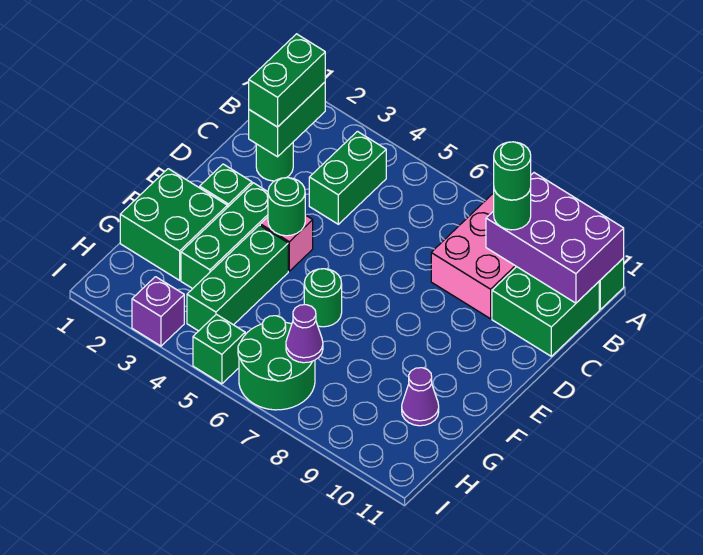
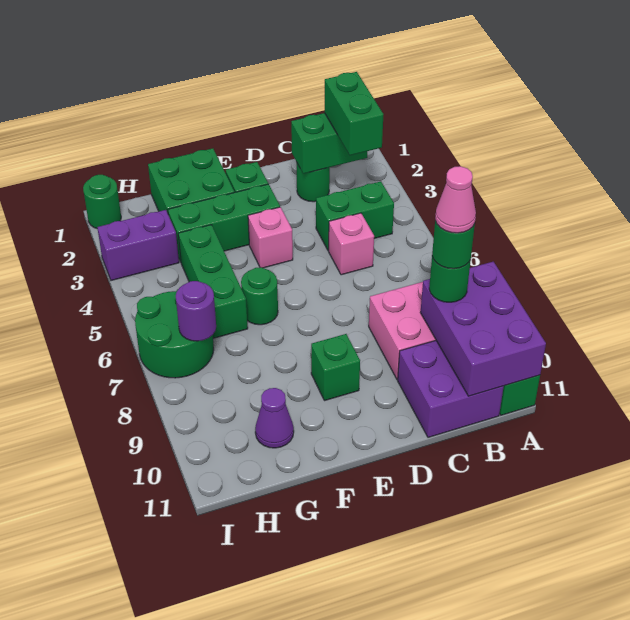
green brick B2:C2 level 3 -> green brick B2:B3 level 3
none -> pink cone B9 level 5
green brick B10:C11 level 1 -> purple brick B10:C11 level 1
none -> pink brick C5 level 1
green round brick E4 level 2 -> green round brick I1 level 1
green brick F4:H4 level 1 -> green brick G4:G6 level 1
purple cone H7 level 2 -> purple round brick H7 level 2
purple brick I3 level 1 -> purple brick H3:I3 level 1
green brick I5 level 1 -> green brick E9 level 1

